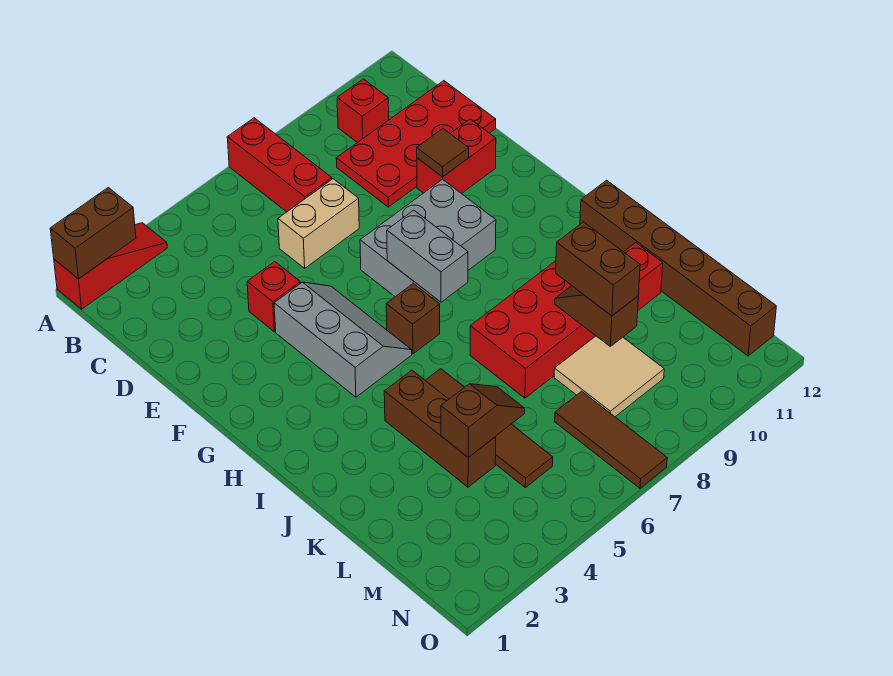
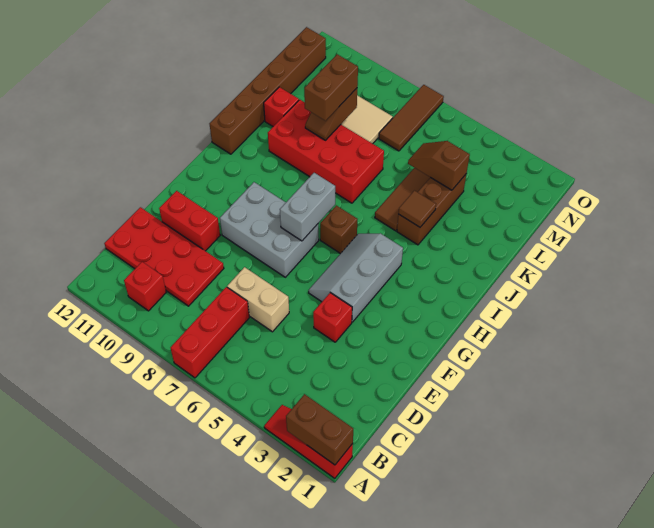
brown tile E10 level 2 -> brown tile J4 level 2

